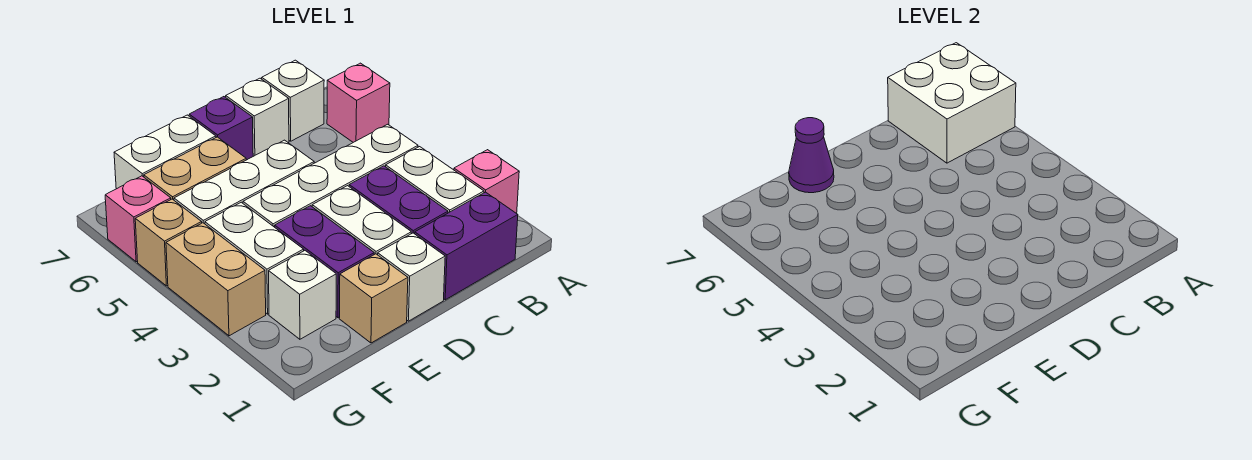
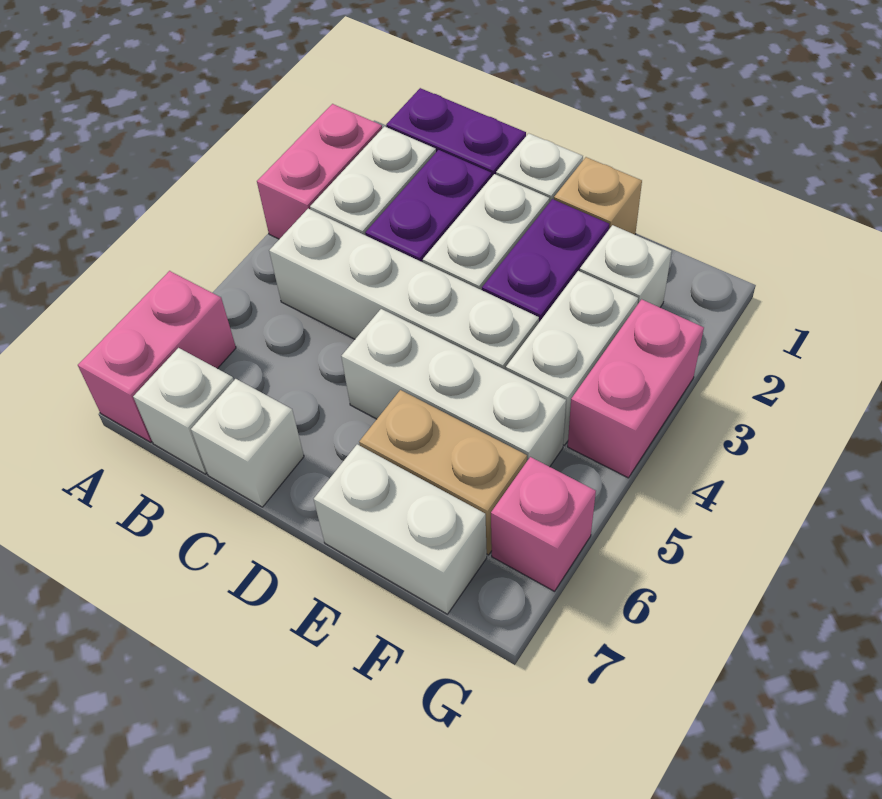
pink brick A2 level 1 -> pink brick A2:A3 level 1
pink brick A6 level 1 -> pink brick A6:A7 level 1
white brick A6:B7 level 2 -> none
purple brick D7 level 1 -> none
purple cone E7 level 2 -> none
tan brick G3:G4 level 1 -> pink brick G3:G4 level 1
tan brick G5 level 1 -> none

